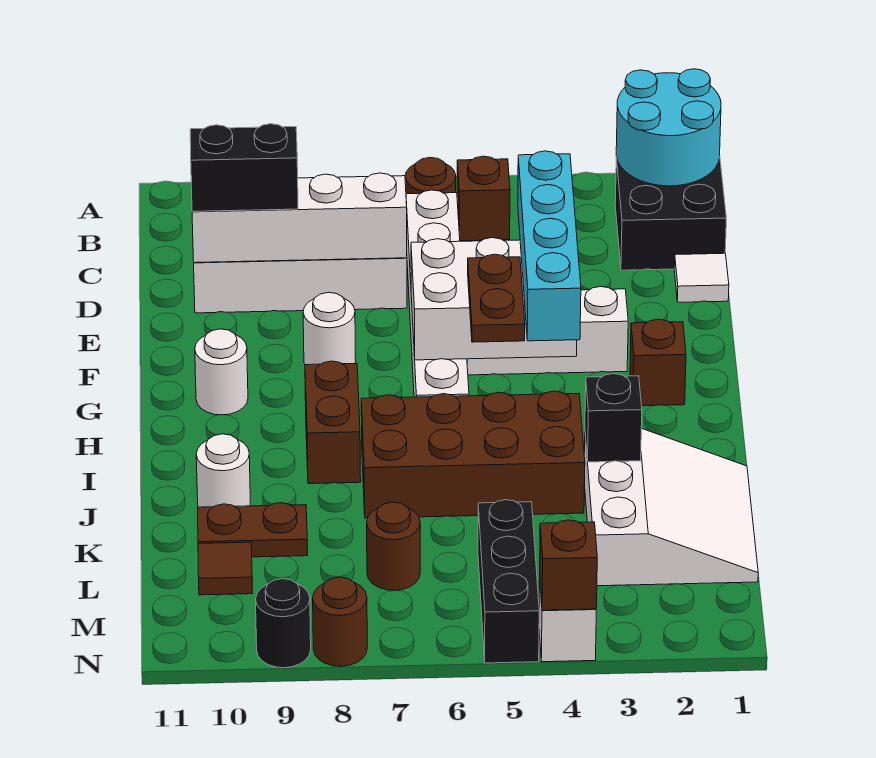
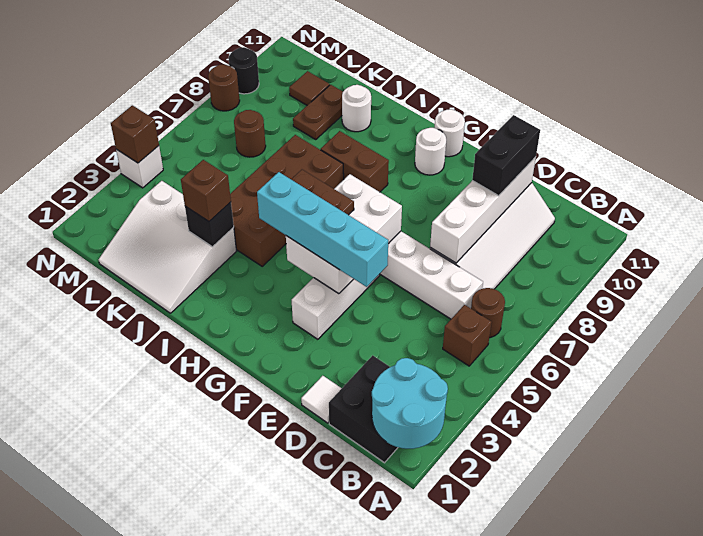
white round brick F8 level 1 -> white round brick G11 level 1
brown brick G2 level 1 -> brown brick J3 level 3
black brick L5:N5 level 1 -> none

